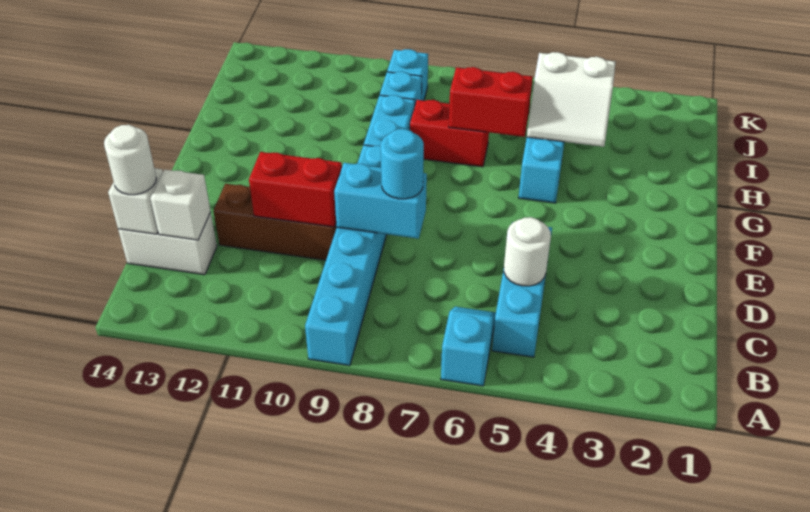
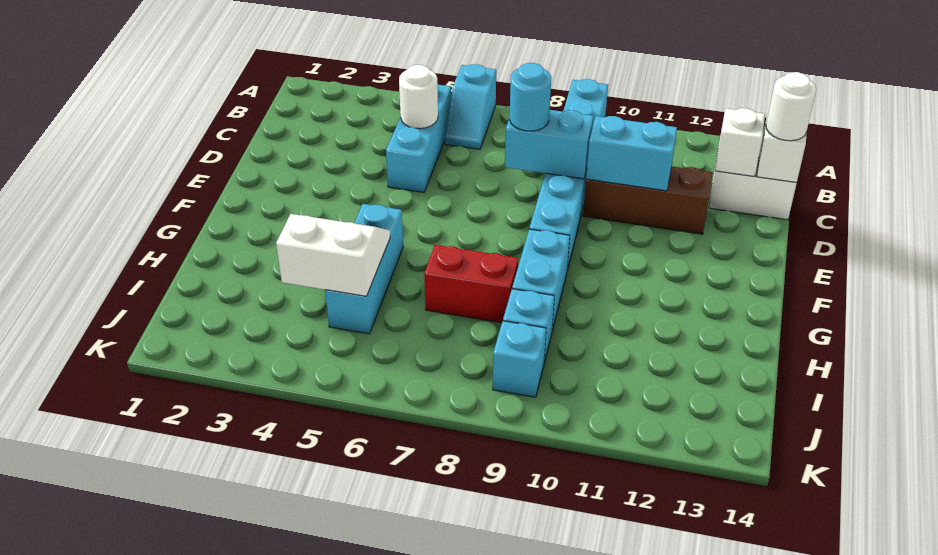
red brick D10:D11 level 2 -> cyan brick D10:D11 level 2
red brick H6:H7 level 2 -> none

